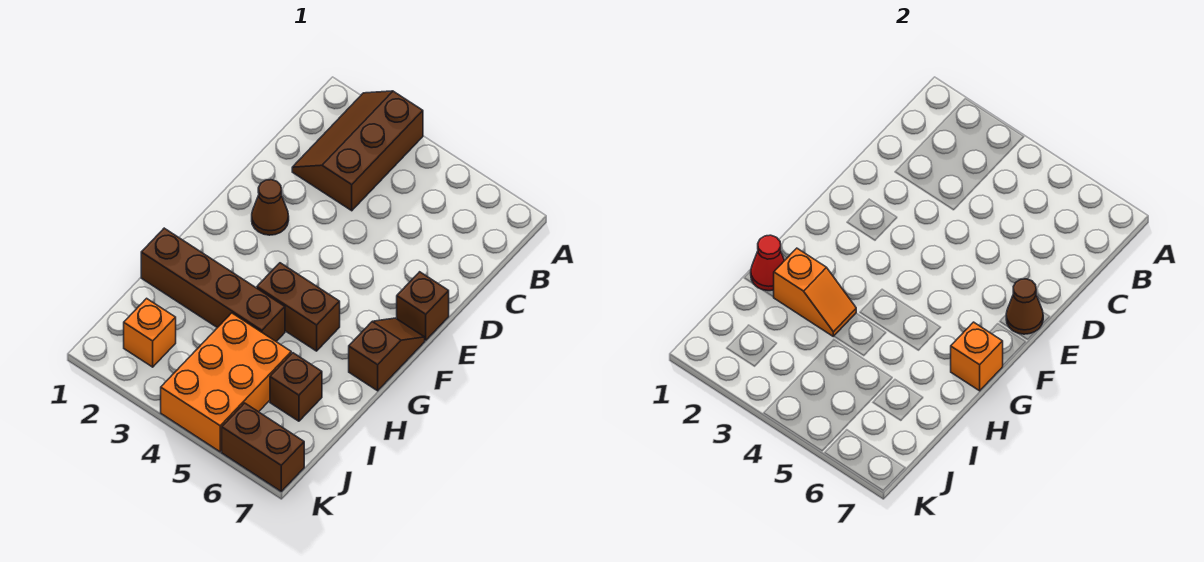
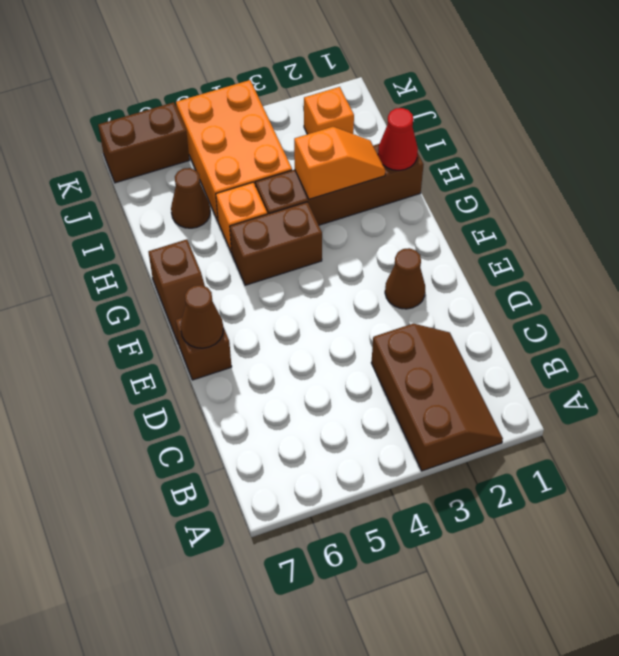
orange brick G7 level 2 -> orange brick H5 level 1
orange slope H2:H3 level 2 top 2 -> orange slope H2:H3 level 2 top 3
brown brick I6 level 1 -> brown cone I6 level 1

